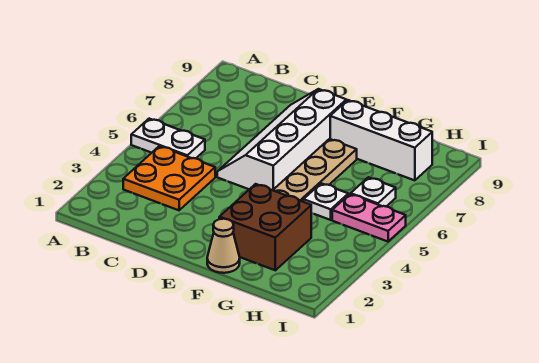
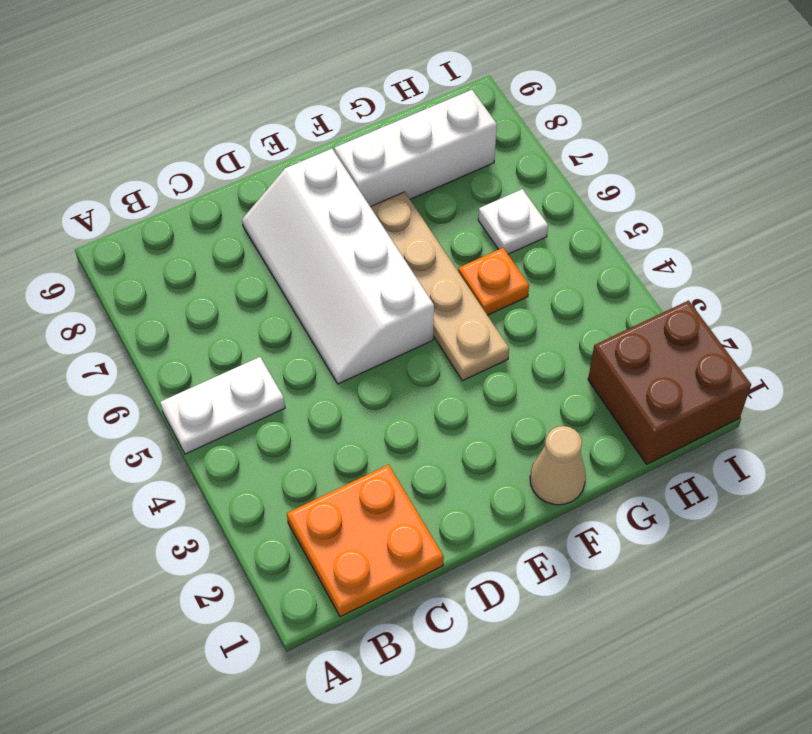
orange plate B3:C4 level 1 -> orange plate B1:C2 level 1
brown brick F2:G3 level 1 -> brown brick H1:I2 level 1
white plate G5 level 1 -> orange plate G5 level 1
pink plate H5:I5 level 1 -> none

